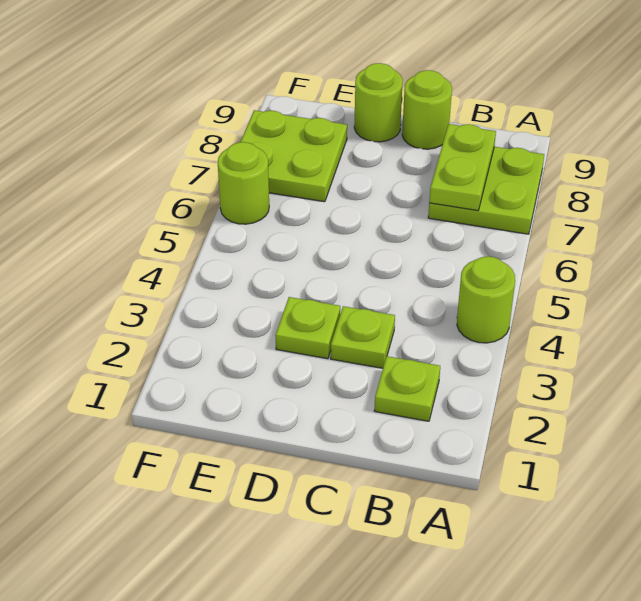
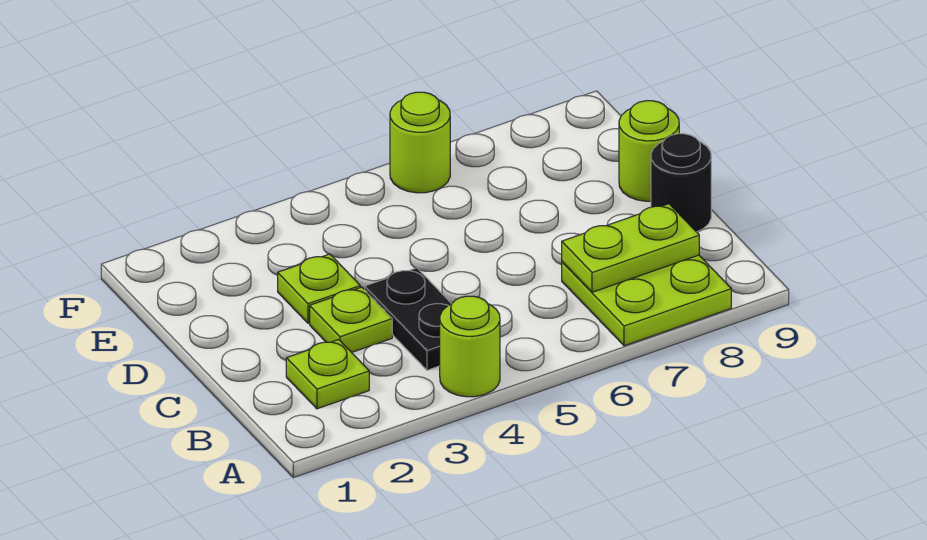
none -> black plate B4:C4 level 1
lime round brick C9 level 1 -> black round brick C9 level 1
lime plate E7:F8 level 1 -> none

